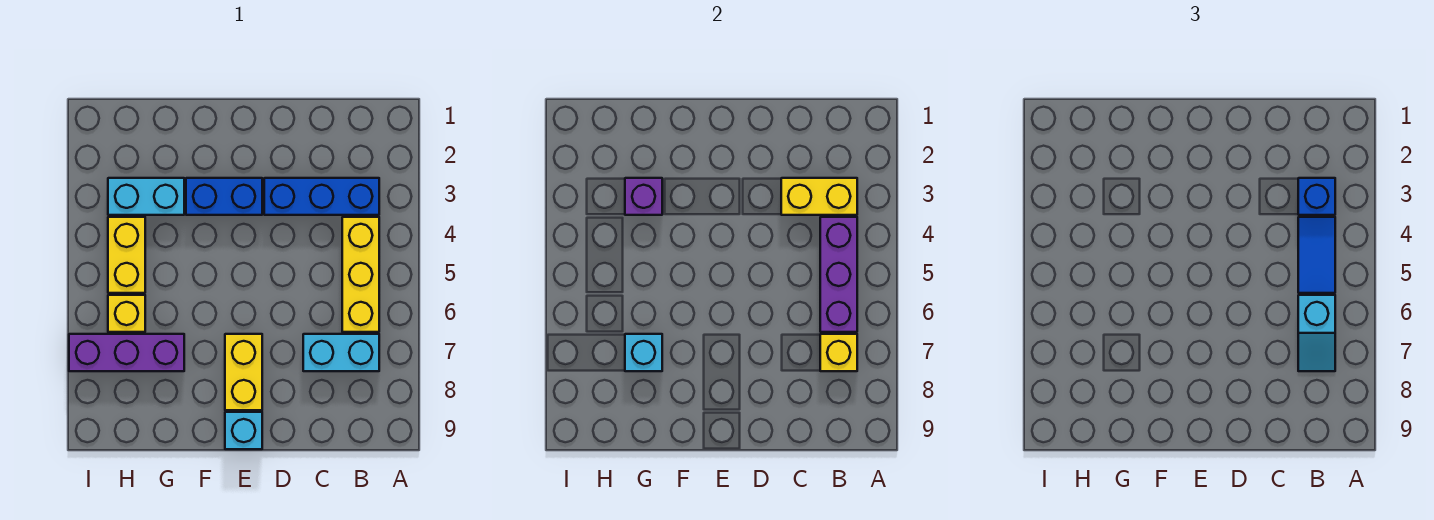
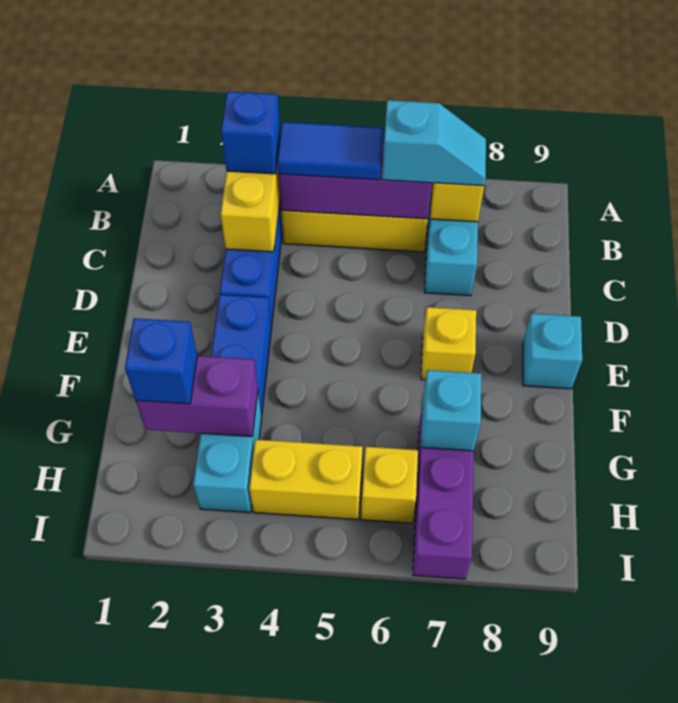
yellow brick E7:E8 level 1 -> yellow brick E7 level 1
none -> blue brick G2 level 3
purple brick G3 level 2 -> purple brick G2:G3 level 2

